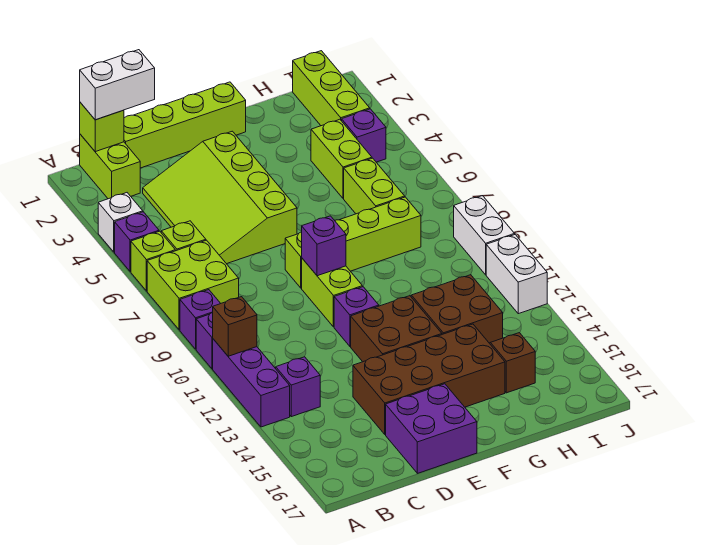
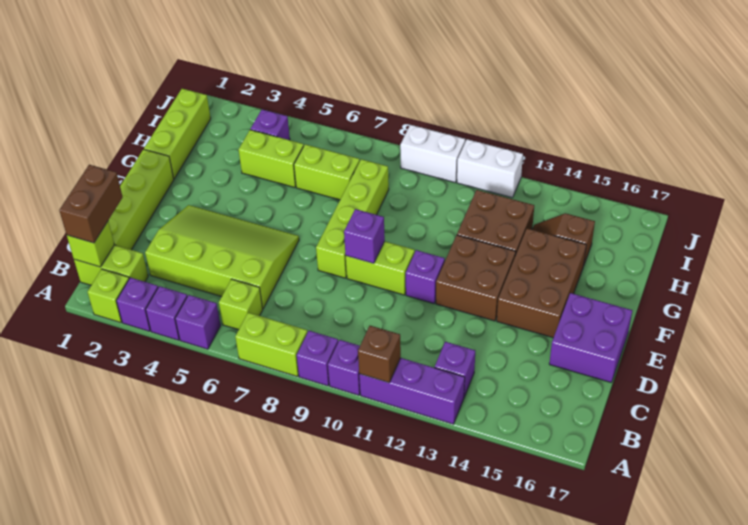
none -> purple brick A3 level 1
white brick A4 level 1 -> purple brick A4 level 1
lime brick A6 level 1 -> lime brick A2 level 1
lime brick A7:B8 level 1 -> lime brick A7:A8 level 1
white brick B1:C1 level 3 -> brown brick B1:C1 level 3
lime slope C3:E6 level 1 top E -> lime slope C3:E6 level 1 top C
brown brick D14:G15 level 1 -> brown brick E14:G15 level 1
lime brick I1:I3 level 1 -> lime brick G1:I1 level 1

